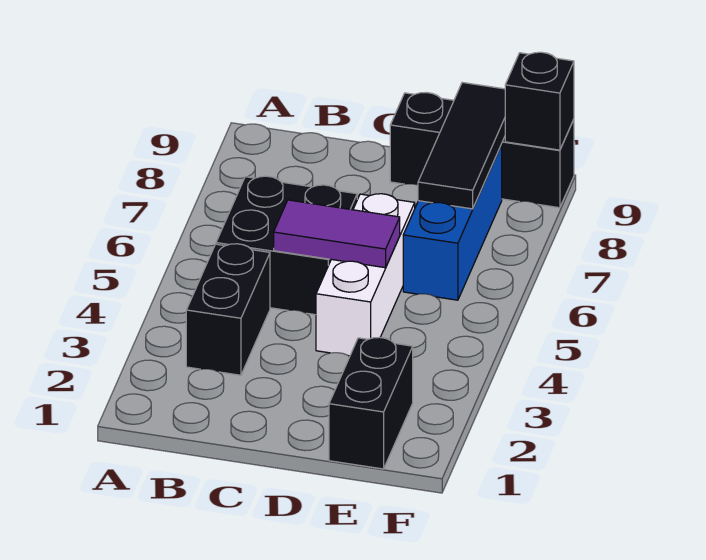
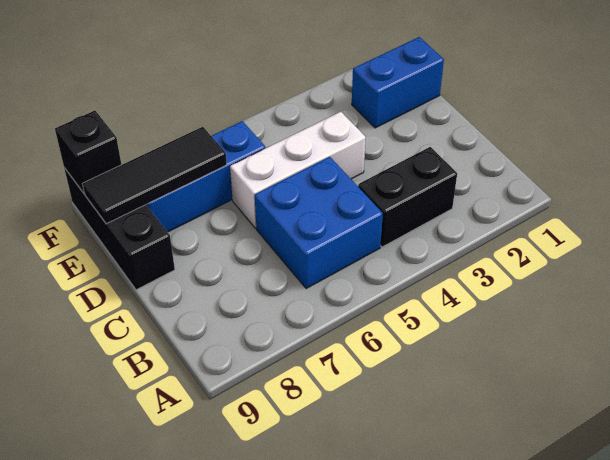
black brick B5:C6 level 1 -> blue brick B5:C6 level 1
purple tile C5:D5 level 2 -> none
black brick E1:E2 level 1 -> blue brick E1:E2 level 1

